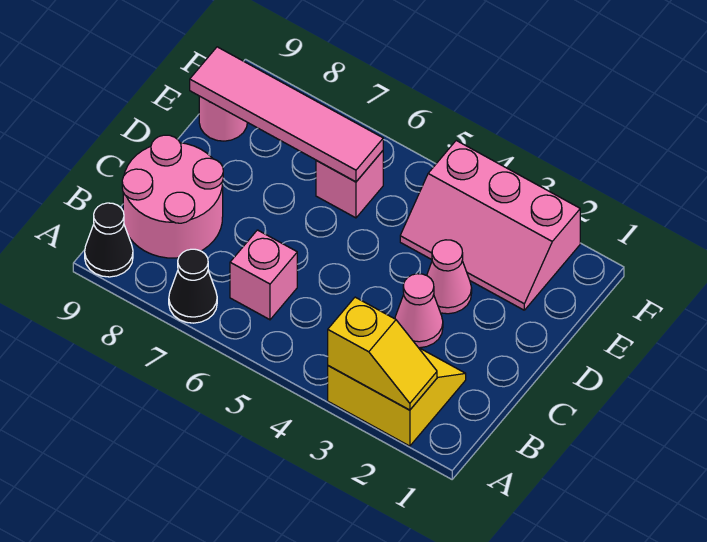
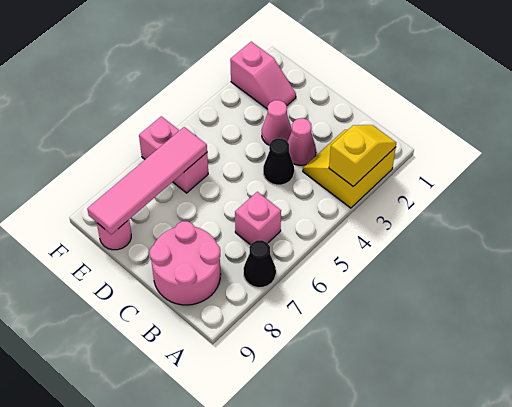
black cone A9 level 1 -> black cone C4 level 1
pink slope E2:F4 level 1 top F -> pink slope E2:F2 level 1 top F
pink brick E6 level 1 -> pink brick E6:F6 level 1

